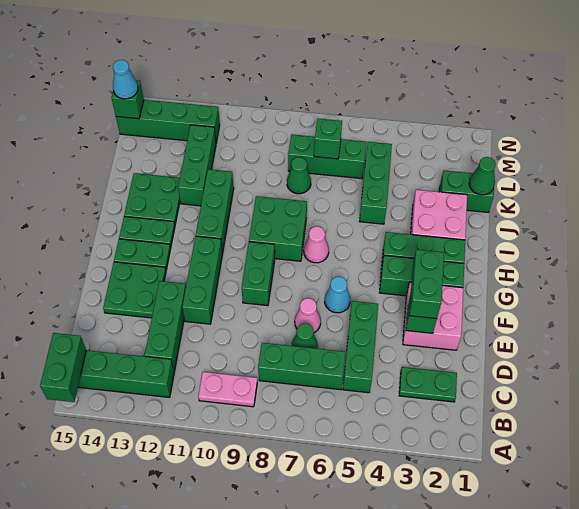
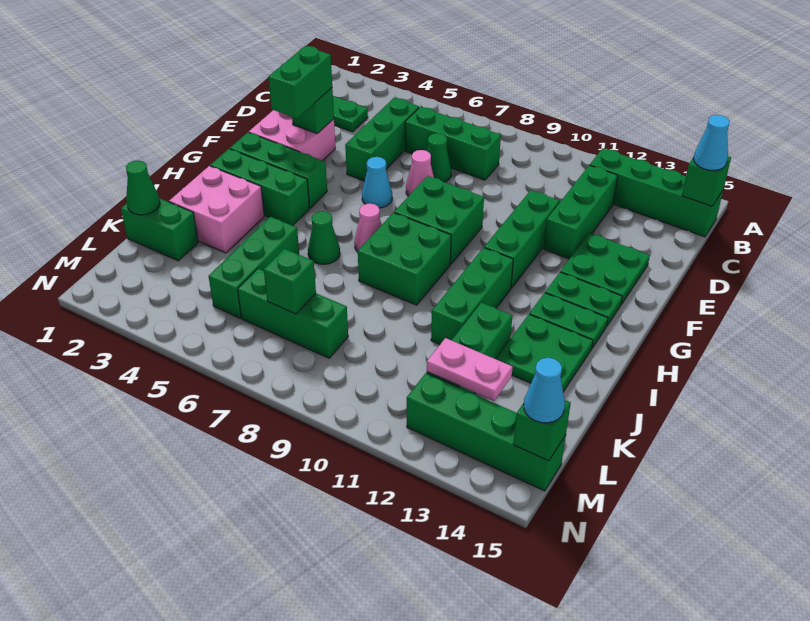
green brick A15:B15 level 2 -> green brick B15 level 2
pink plate B9:B10 level 1 -> pink plate L12:L13 level 2
none -> cyan cone B15 level 3
green brick F9:G9 level 1 -> green brick F8:G9 level 1
green cone K8 level 1 -> green cone I6 level 1

